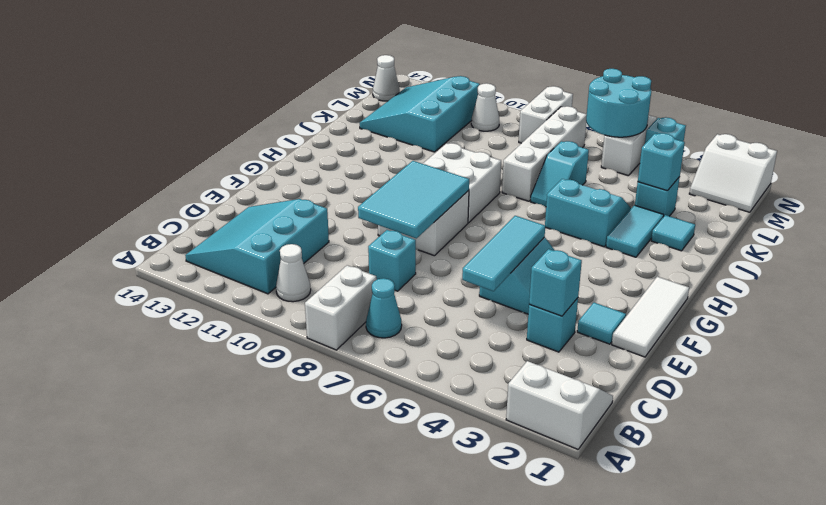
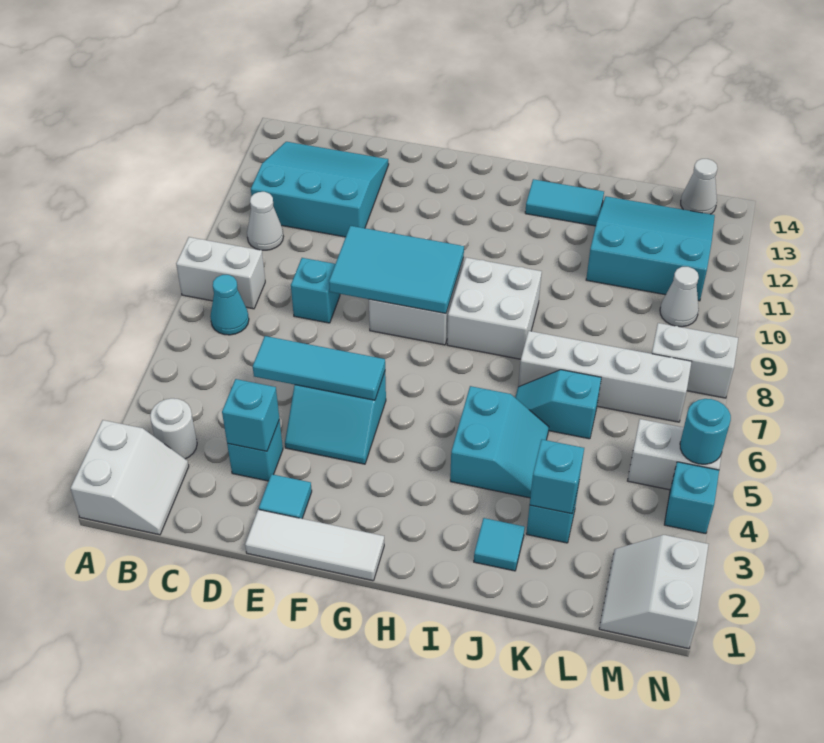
none -> white round brick B3 level 1
cyan tile I3:J3 level 1 -> cyan tile I13:J13 level 1
cyan round brick M5:N6 level 2 -> cyan round brick N5 level 2

